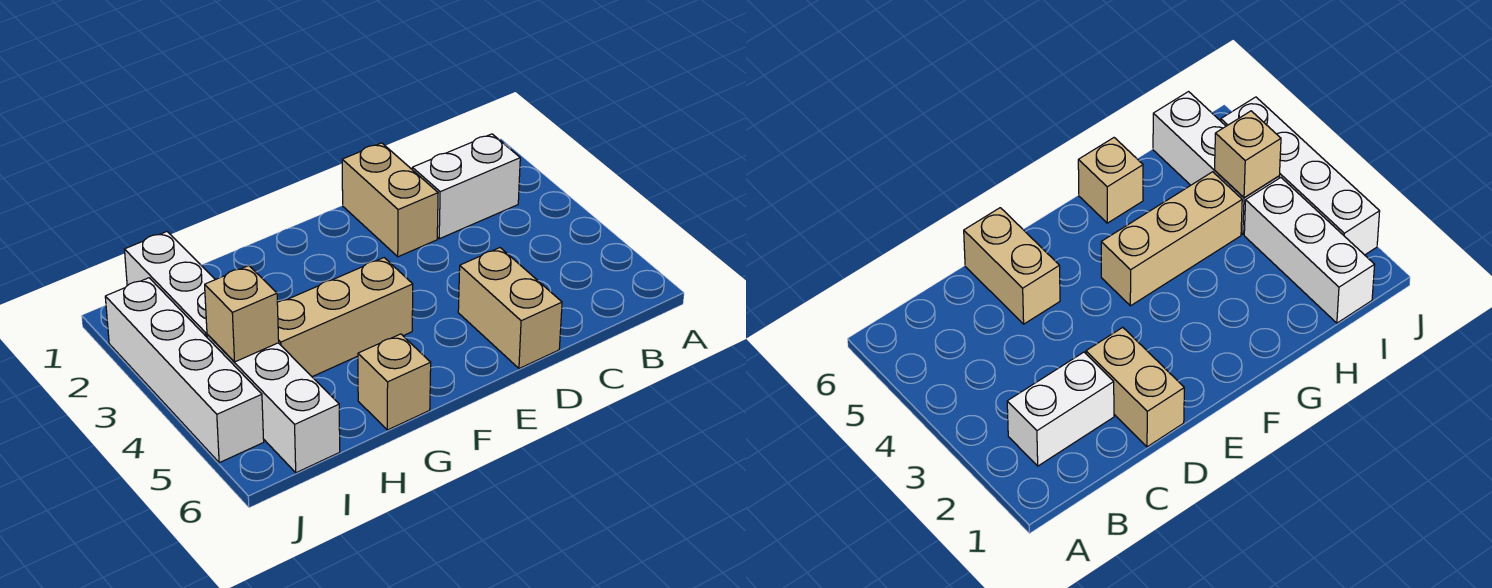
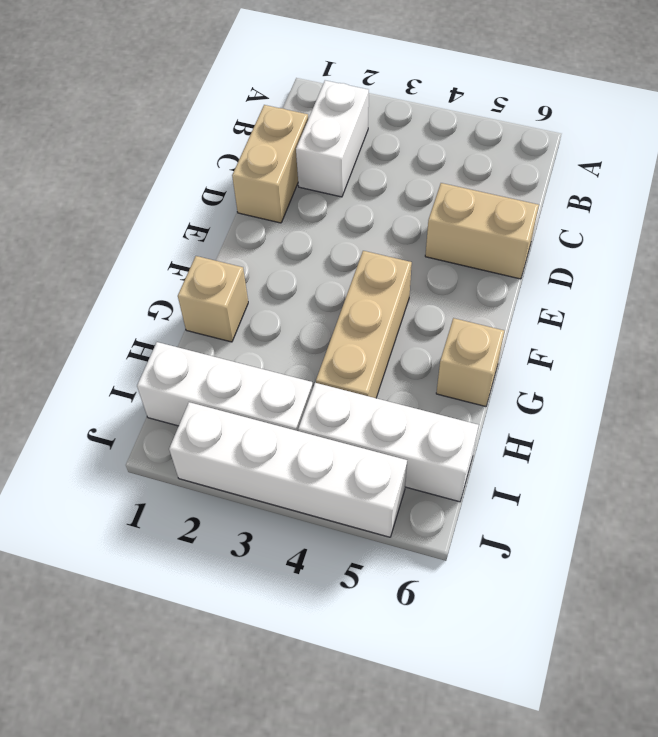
tan brick D1:D2 level 1 -> tan brick C1:D1 level 1
tan brick I4 level 2 -> tan brick G1 level 1

